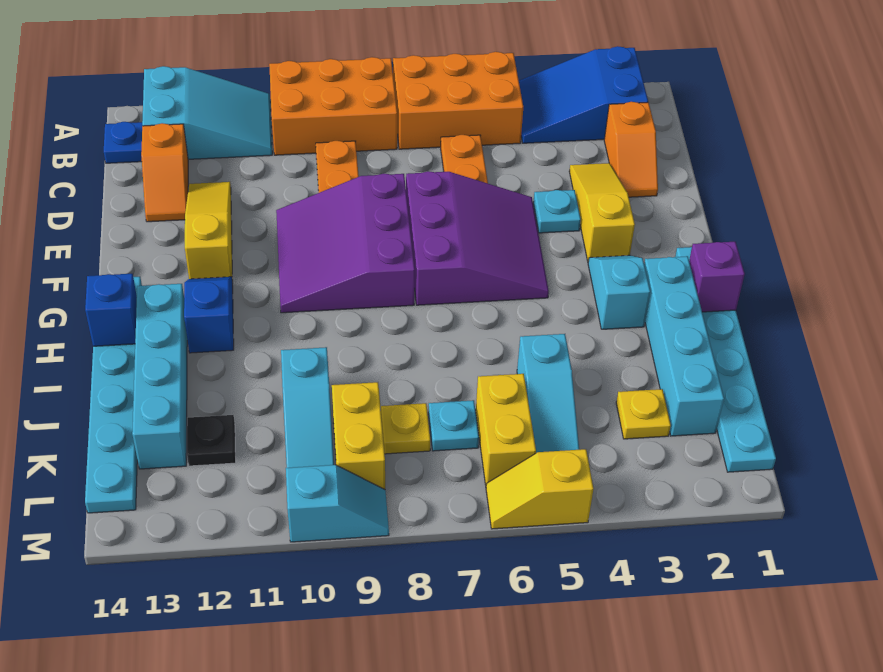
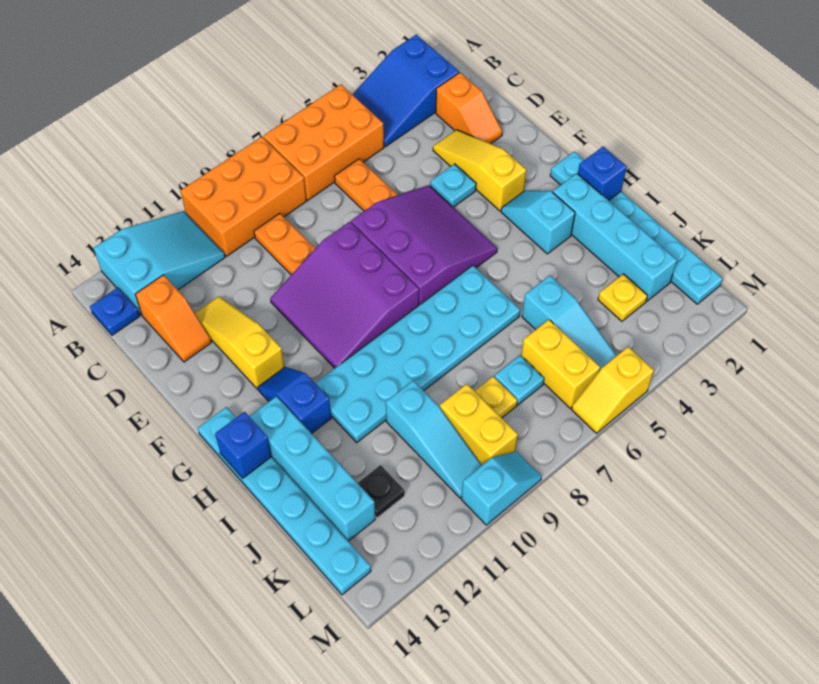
purple brick H1 level 2 -> blue brick H1 level 2
none -> cyan plate H6:I11 level 1

